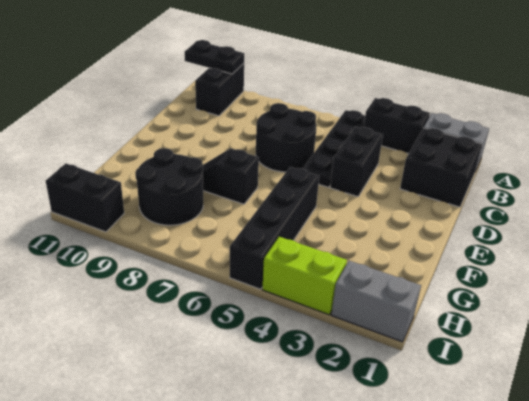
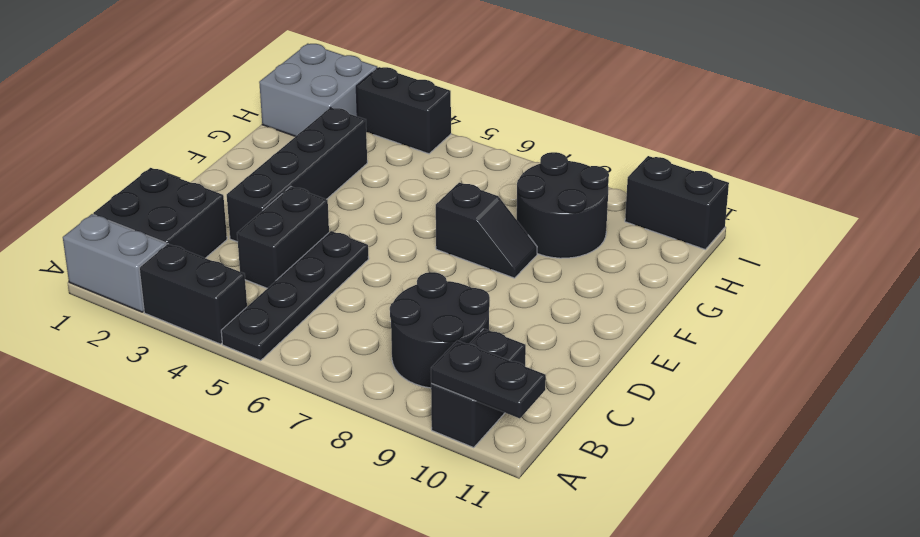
black round brick C6:D7 level 1 -> black round brick B8:C9 level 1
black brick F5:I5 level 1 -> black brick D3:G3 level 1
grey brick I1:I2 level 1 -> grey brick H1:I2 level 1
lime brick I3:I4 level 1 -> black brick I3:I4 level 1

